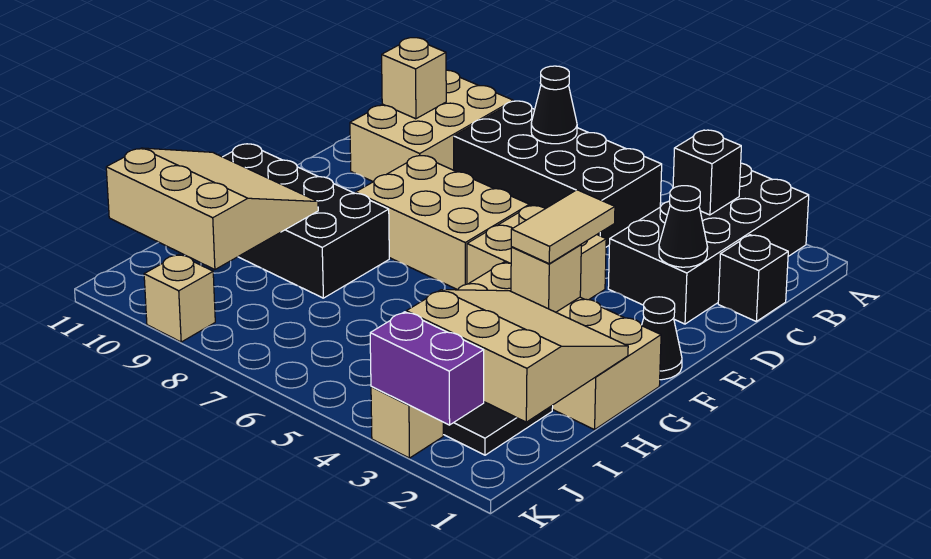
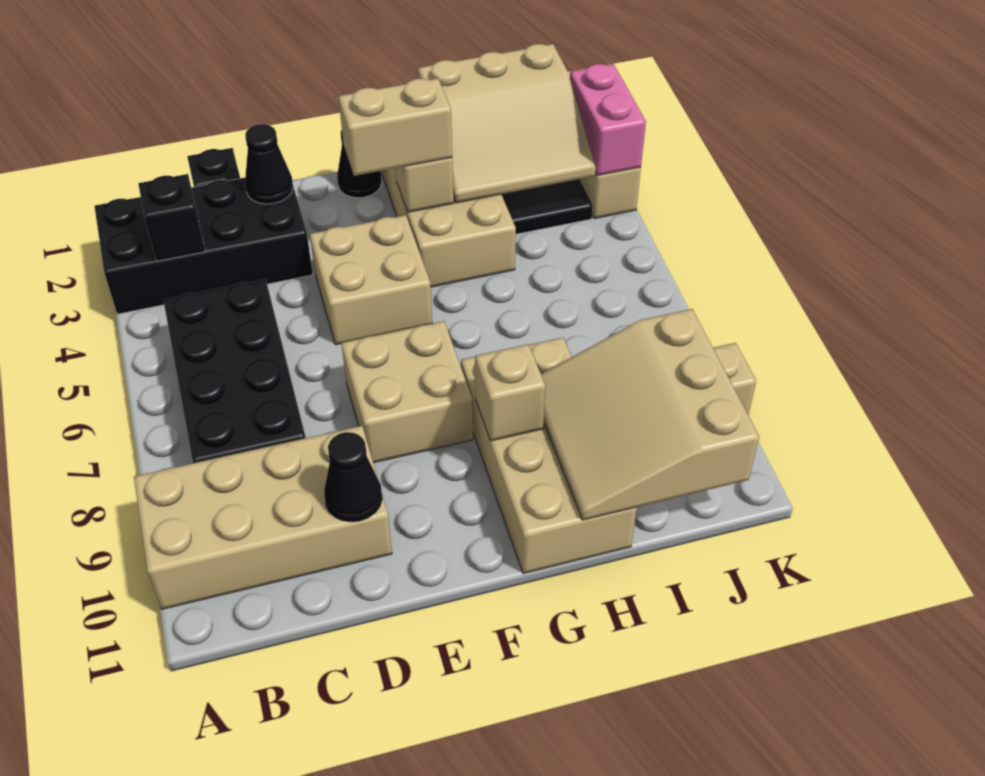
black cone B7 level 2 -> black cone D10 level 2
tan brick B9:D10 level 1 -> tan brick A9:D10 level 1
tan brick C10 level 2 -> tan brick G9 level 2
tan brick E6:F8 level 1 -> tan brick E7:F8 level 1
tan tile F3:G3 level 3 -> tan brick F3:G3 level 3
black brick G8:H11 level 1 -> tan brick G8:H11 level 1
tan slope H1:J3 level 2 top J -> tan slope H1:J3 level 2 top 1
purple brick K2:K3 level 2 -> pink brick K2:K3 level 2

